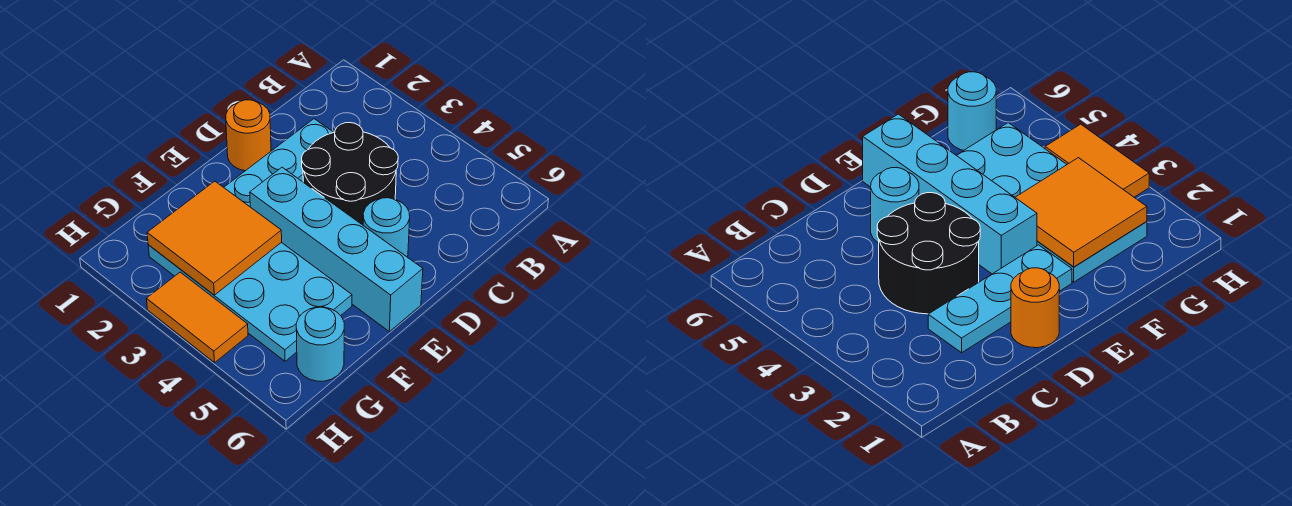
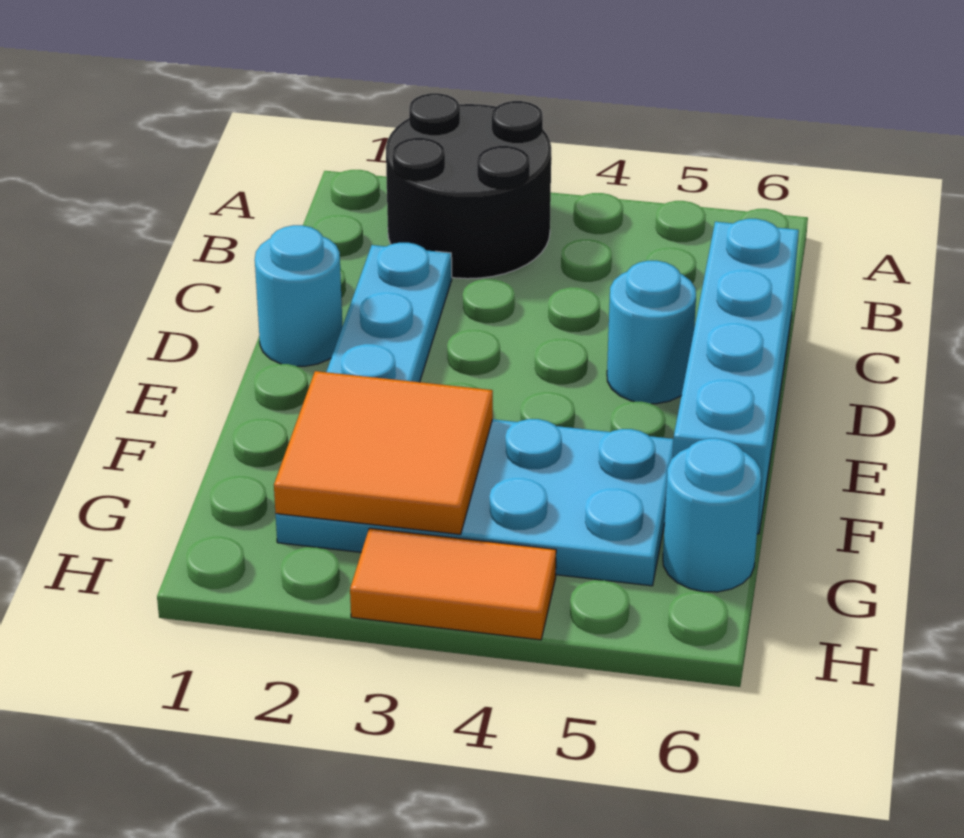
black round brick C3:D4 level 1 -> black round brick A2:B3 level 1
orange round brick D1 level 1 -> cyan round brick D1 level 1
cyan brick E3:E6 level 1 -> cyan brick C6:F6 level 1

